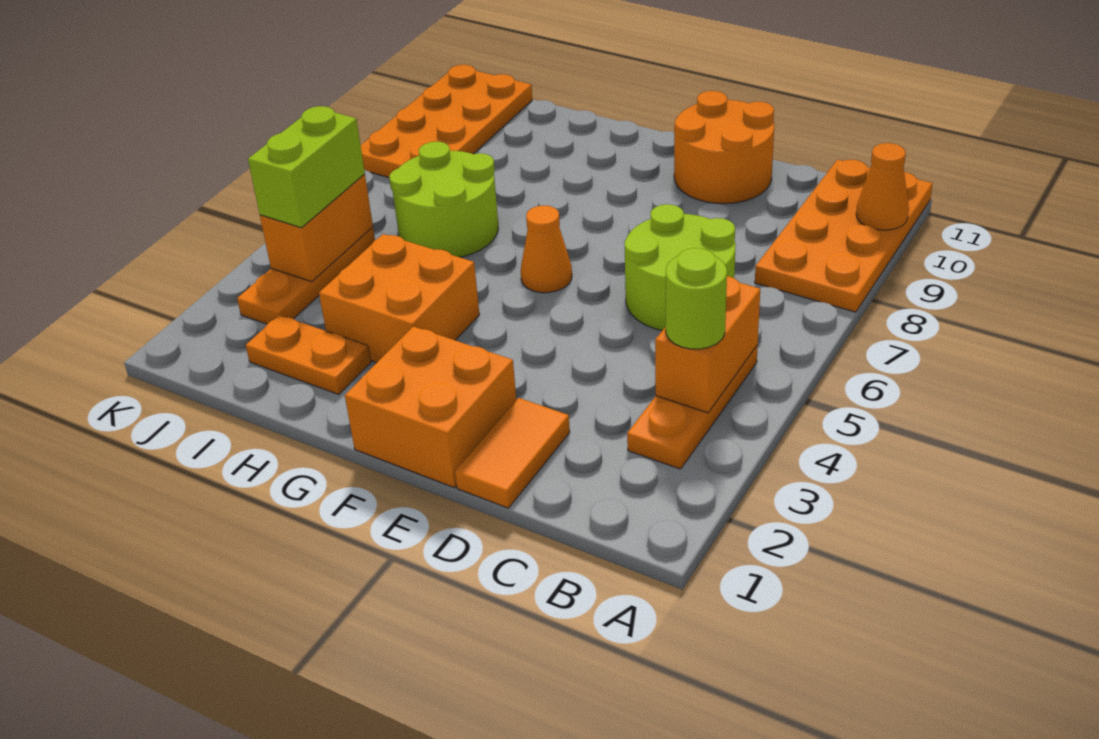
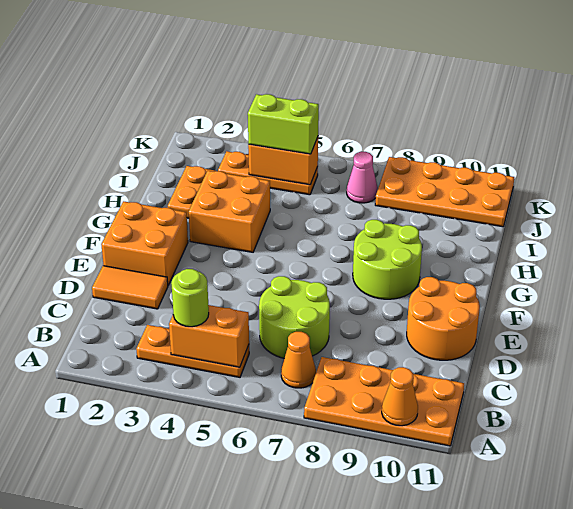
orange cone F6 level 1 -> orange cone B7 level 1
lime round brick H6:I7 level 1 -> lime round brick F8:G9 level 1
none -> pink cone J7 level 1

